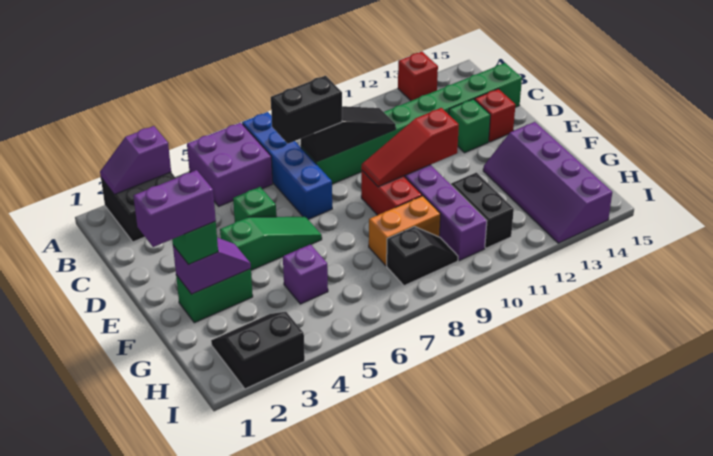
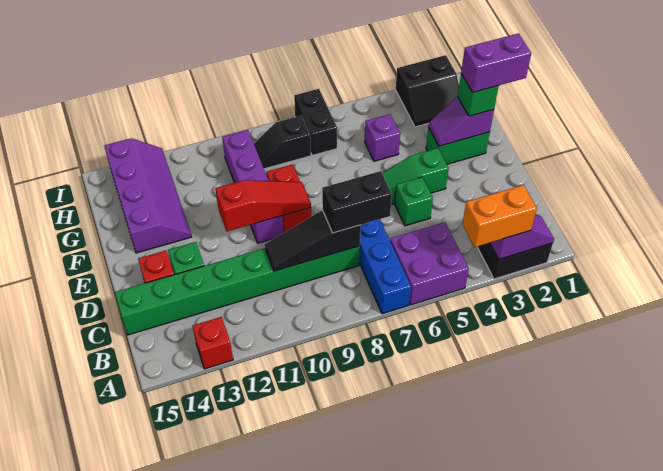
orange brick G8:G9 level 1 -> orange brick A3:A4 level 3
black brick G11:H11 level 1 -> black brick H7:I7 level 1

